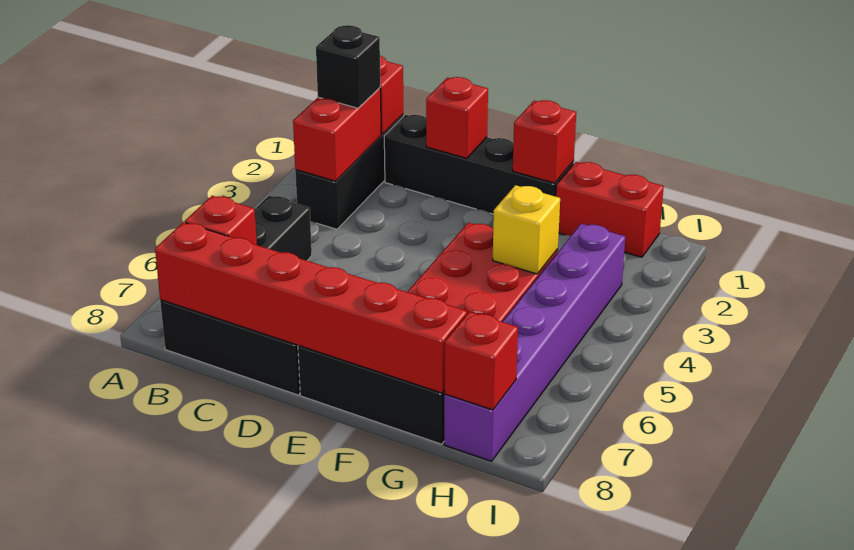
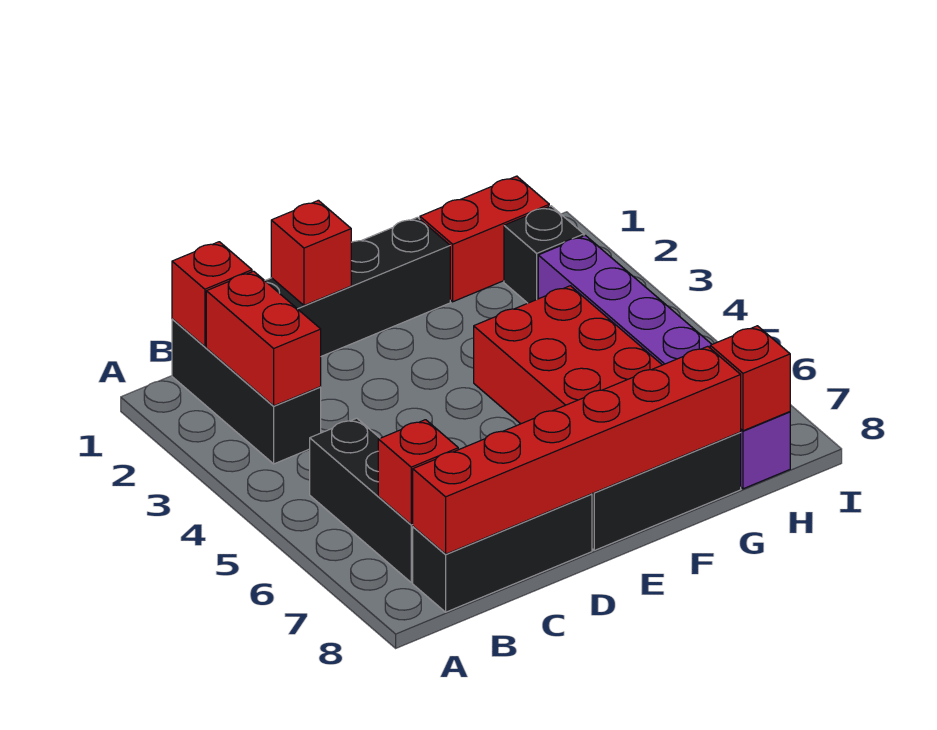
black brick B2 level 3 -> black brick H2 level 1
red brick F1 level 2 -> none
yellow brick G4 level 2 -> none

